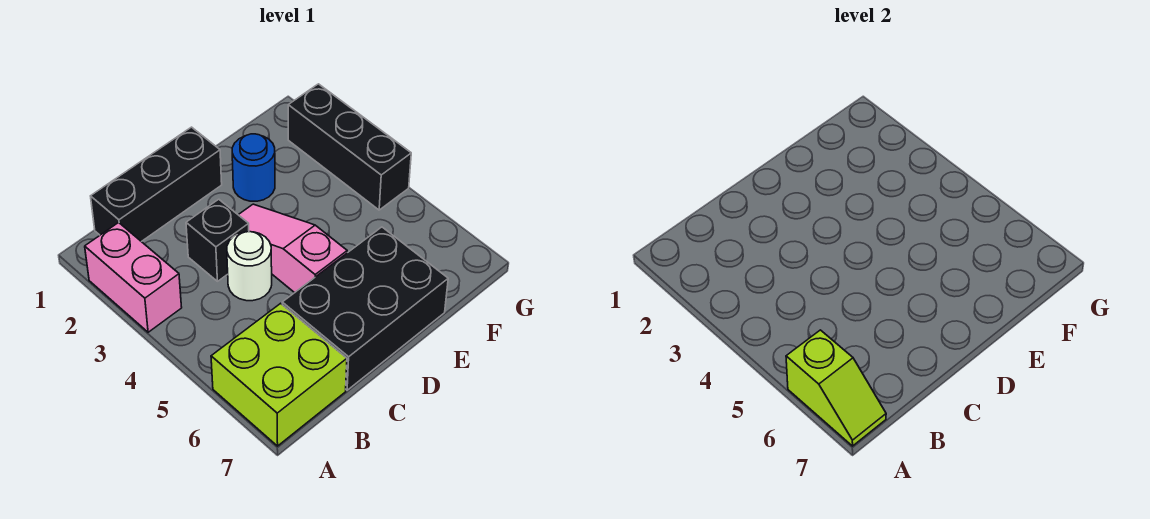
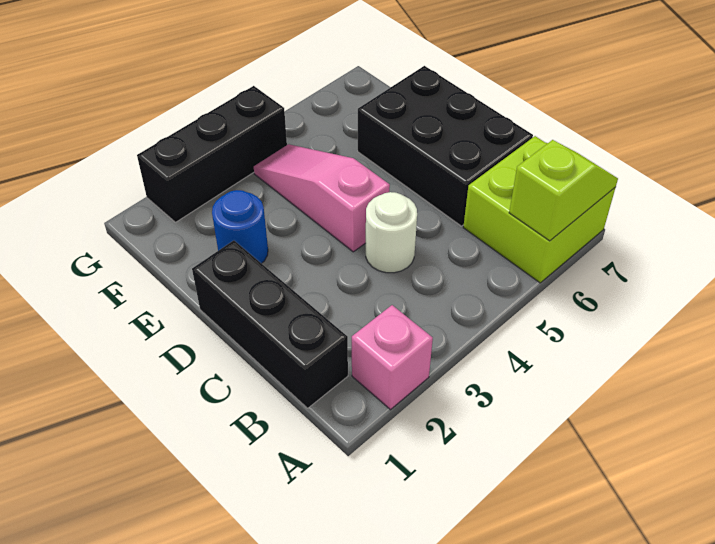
pink brick A2:A3 level 1 -> pink brick A2 level 1
black brick C3 level 1 -> none
pink slope D3:D5 level 1 top 5 -> pink slope D4:F4 level 1 top D

